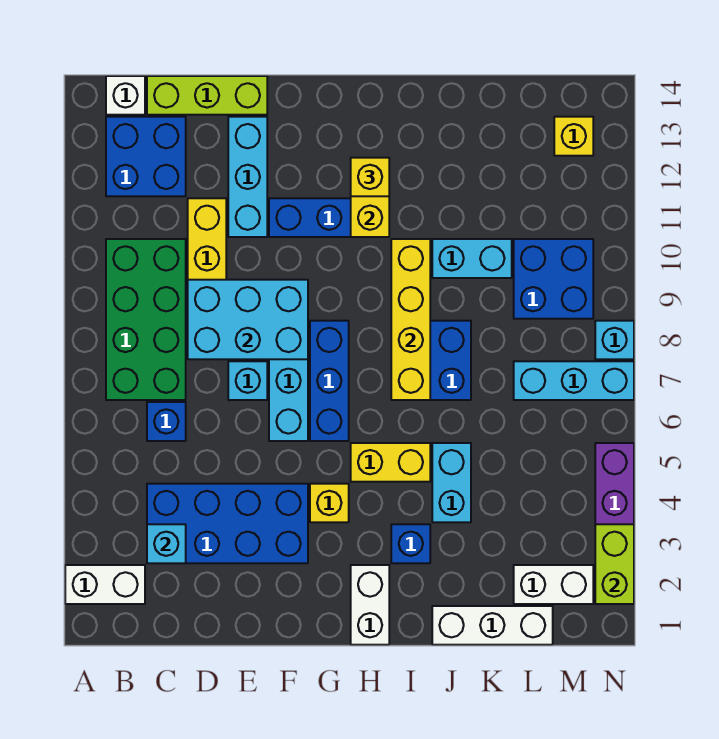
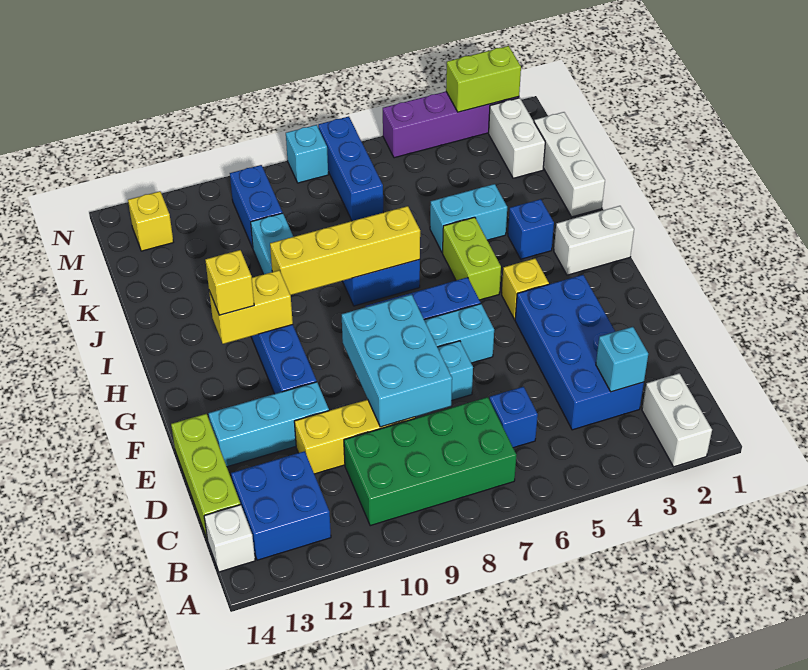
yellow brick H5:I5 level 1 -> lime brick H5:I5 level 1
cyan brick L7:N7 level 1 -> blue brick L7:N7 level 1
blue brick L9:M10 level 1 -> blue brick L10:M10 level 1

